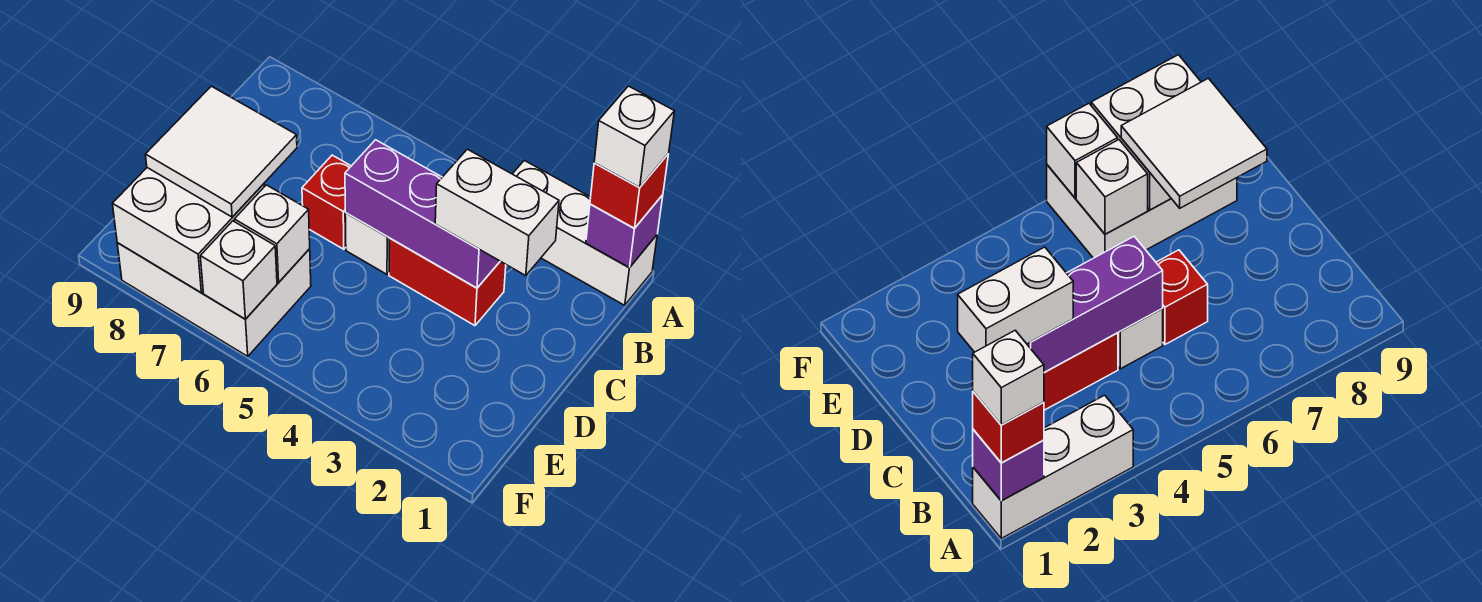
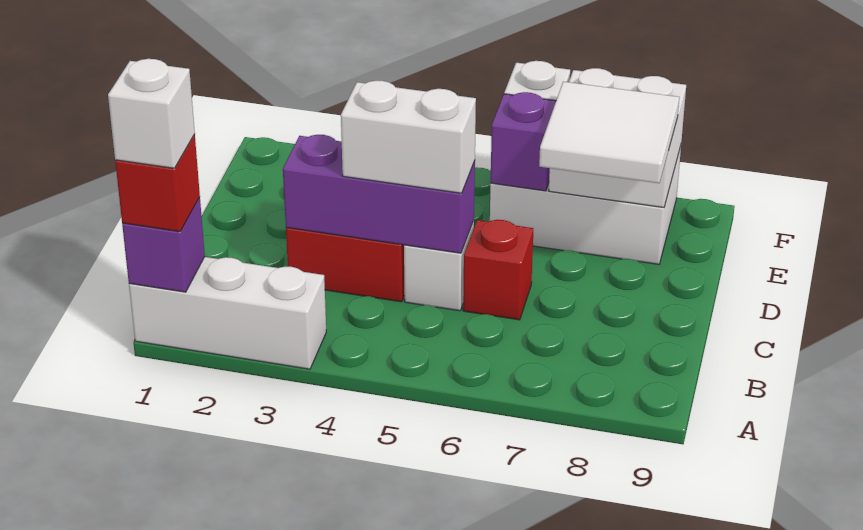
white brick C2:C3 level 3 -> white brick C4:C5 level 3
white brick E6 level 2 -> purple brick E6 level 2

